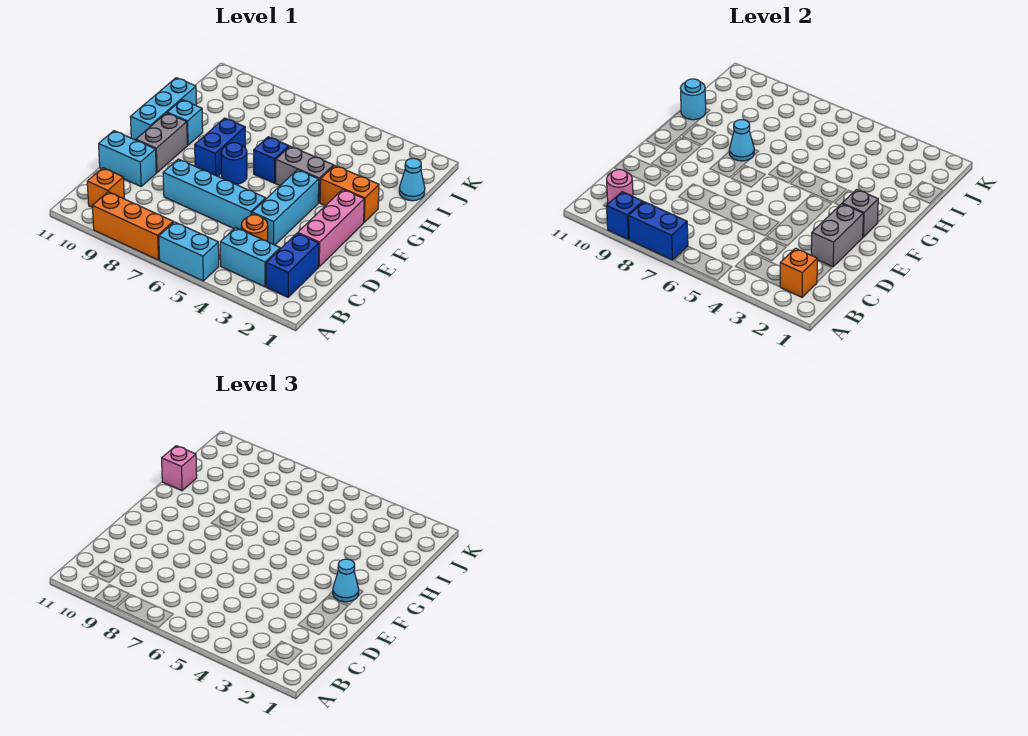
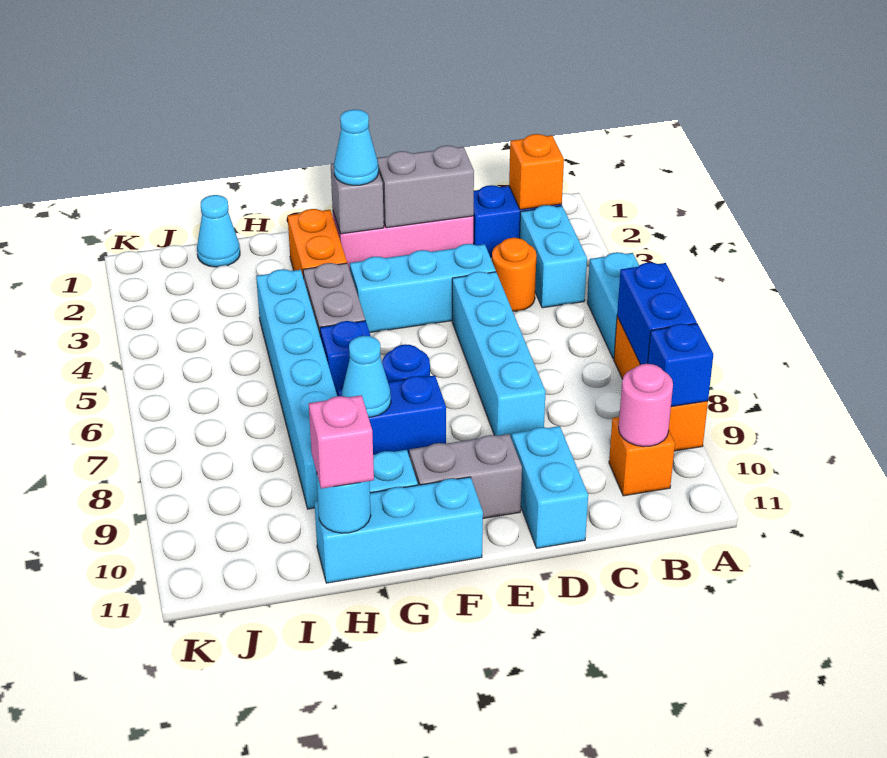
none -> cyan brick H4:H9 level 1

